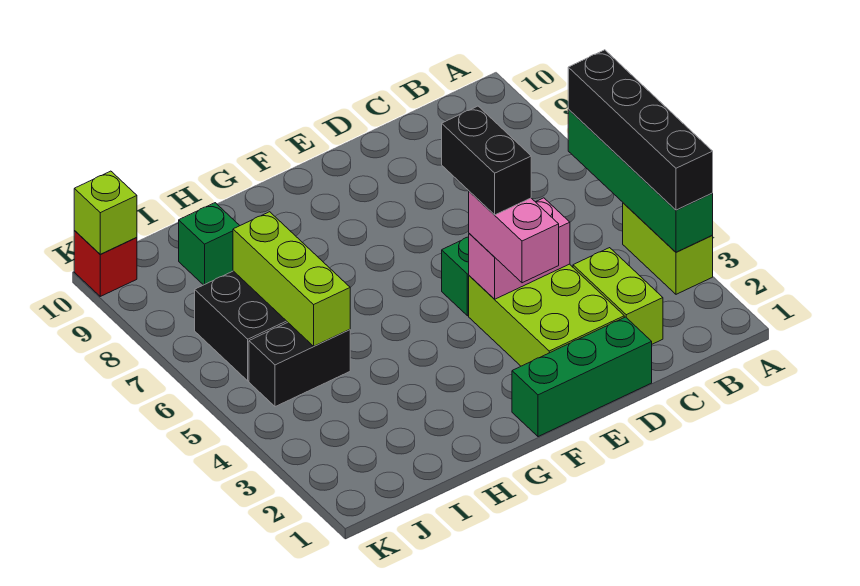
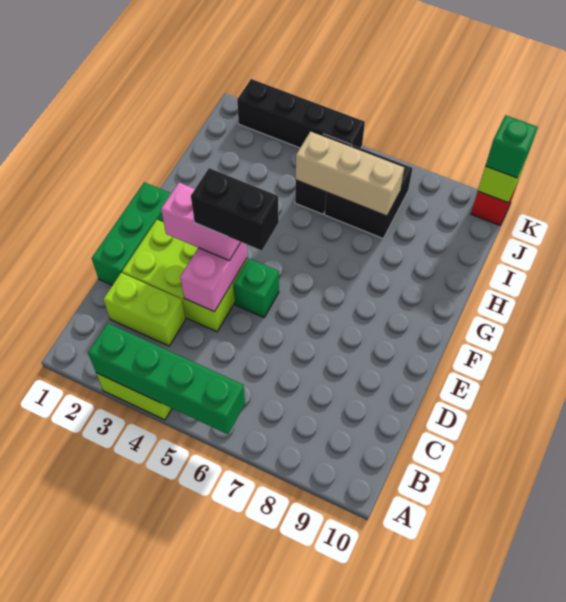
black brick A3:A6 level 3 -> black brick K2:K5 level 1
lime brick I5:I7 level 2 -> tan brick I5:I7 level 2
green brick I9 level 1 -> green brick K10 level 3

